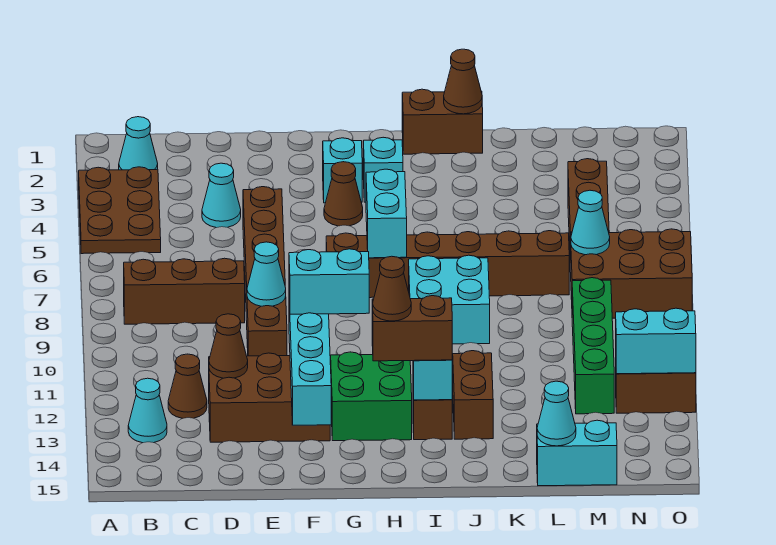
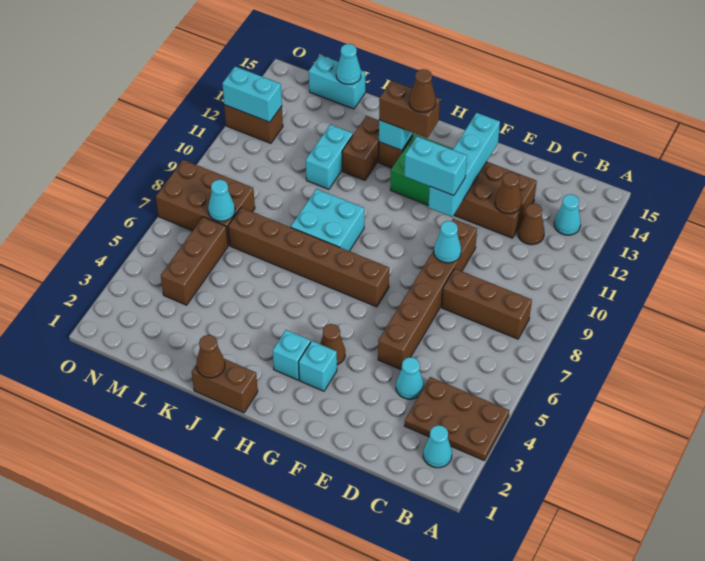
brown plate A3:B5 level 1 -> brown plate A3:C4 level 1
cyan brick H6:H7 level 2 -> cyan brick K11:K12 level 1
green brick M9:M12 level 1 -> none

